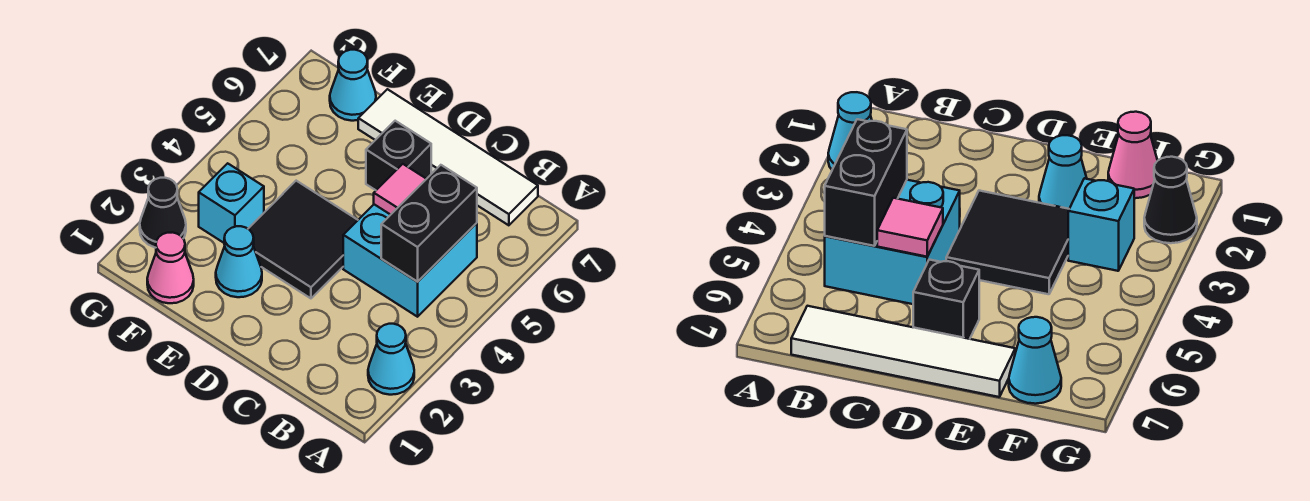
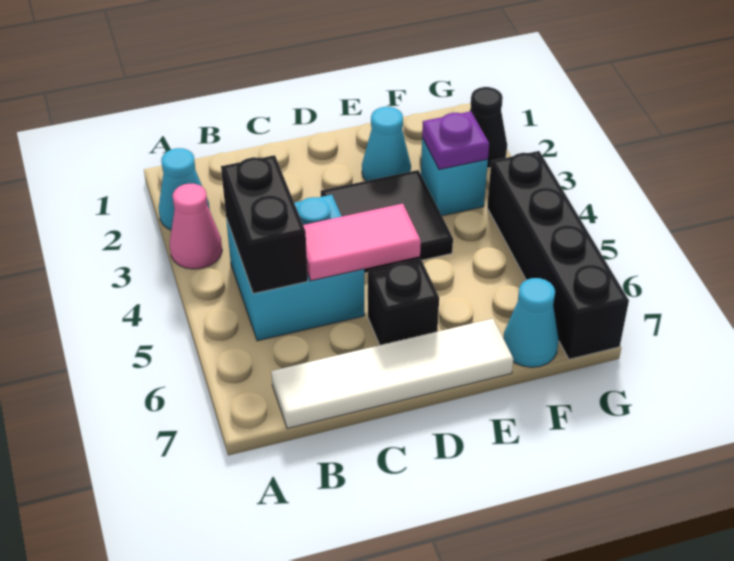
pink tile C5 level 2 -> pink tile C5:D5 level 2
pink cone F1 level 1 -> pink cone A3 level 1
none -> purple plate F3 level 2
none -> black brick G4:G7 level 1

